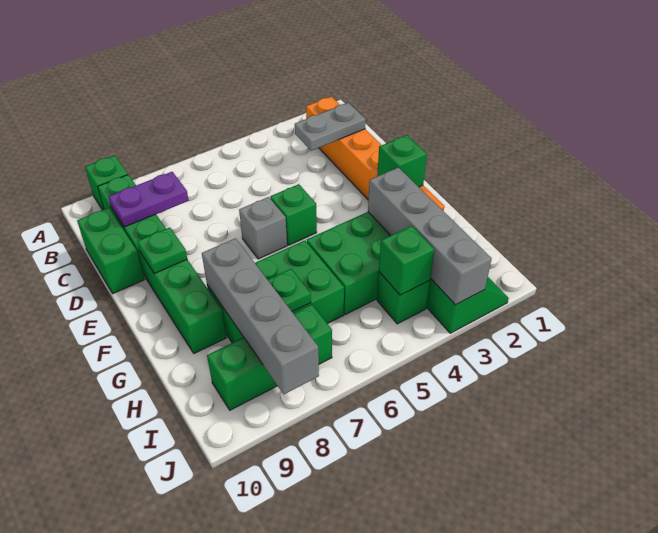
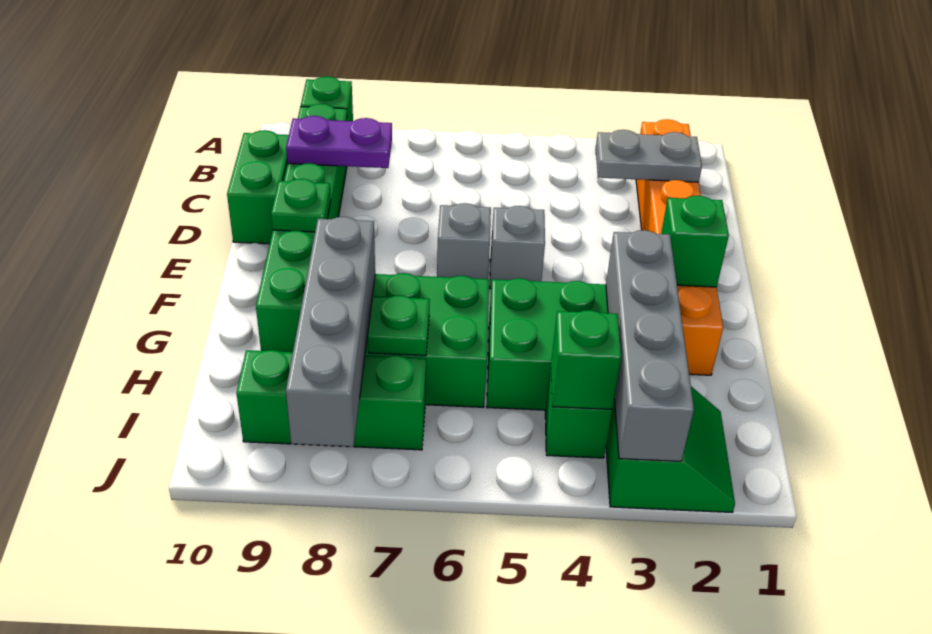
green brick E5 level 1 -> grey brick E5 level 1

